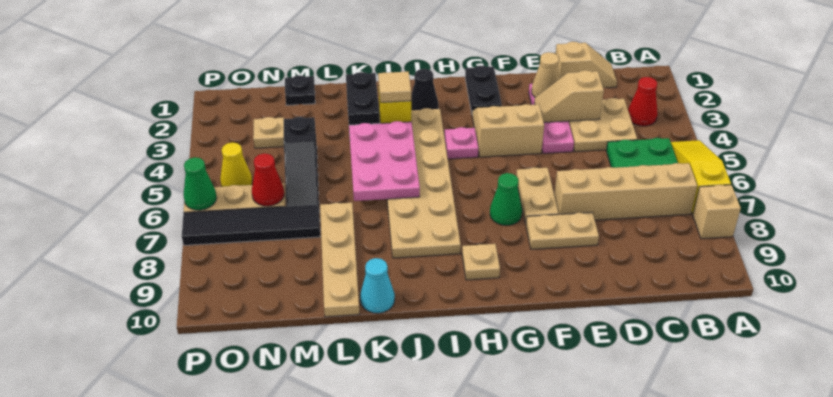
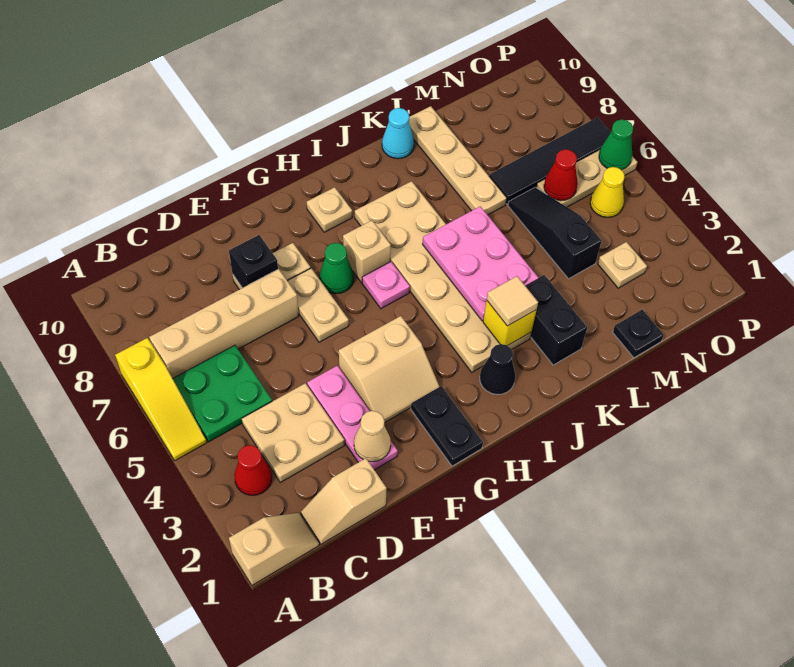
tan brick A8 level 1 -> tan brick H7 level 1
tan slope D3:E3 level 2 top D -> tan slope A1:B1 level 1 top A
none -> black brick E8 level 2
pink plate H4 level 1 -> pink plate H6 level 1

